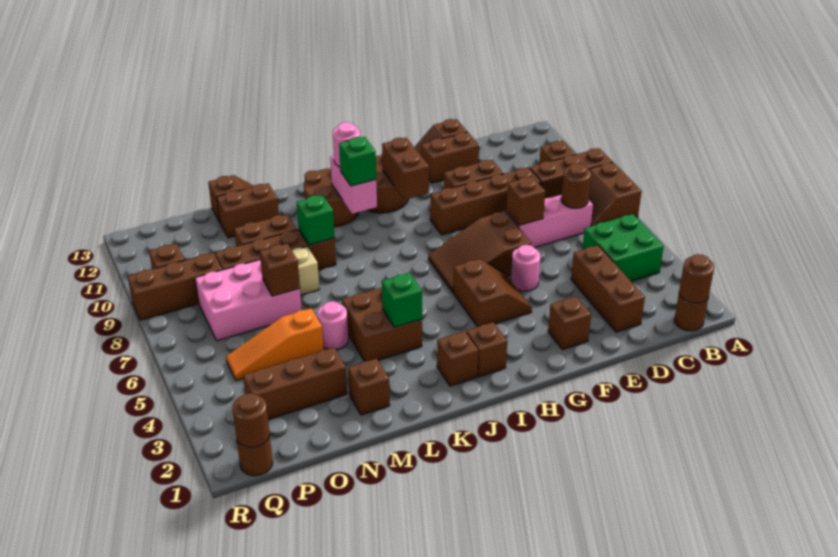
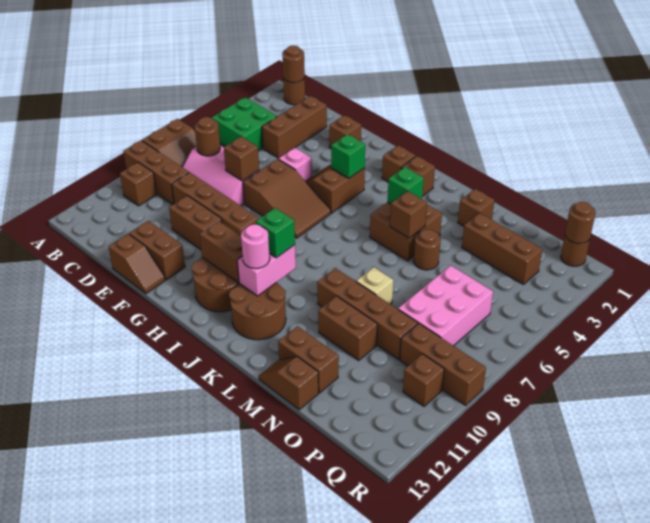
pink round brick F5 level 1 -> pink brick F5 level 1
brown brick H10:H11 level 2 -> brown brick H11:I11 level 2
green brick L9 level 2 -> green brick H4 level 2
pink round brick M5 level 1 -> brown round brick M5 level 1
orange slope N5:P5 level 1 top N -> none
pink brick N7:P8 level 1 -> pink brick O6:P8 level 1
brown brick N7 level 2 -> brown brick L5 level 2

